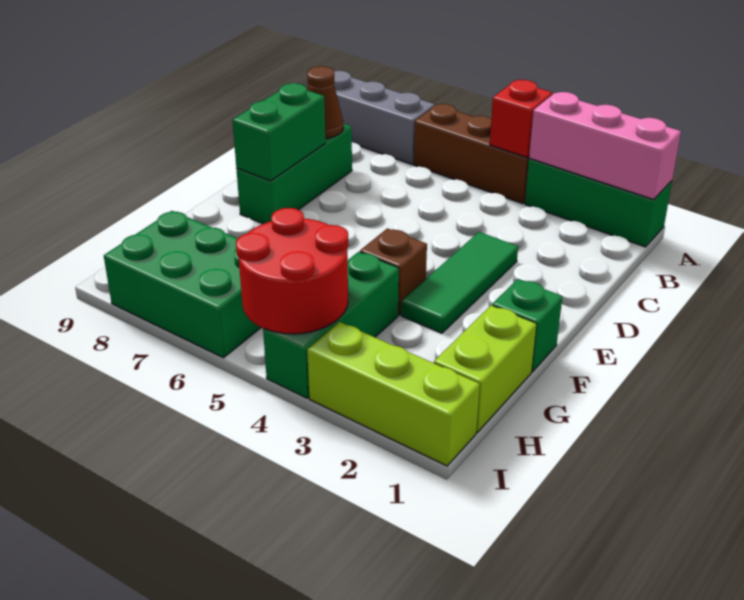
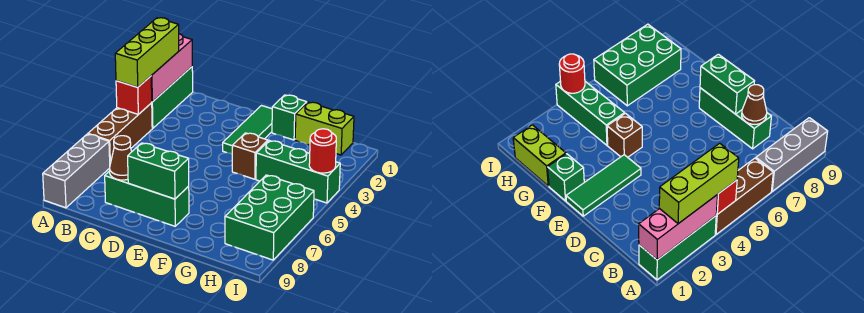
green tile D3:F3 level 1 -> green tile E1:E3 level 1
red round brick H4:I5 level 2 -> red round brick I4 level 2
lime brick I1:I3 level 1 -> lime brick A2:A4 level 3

